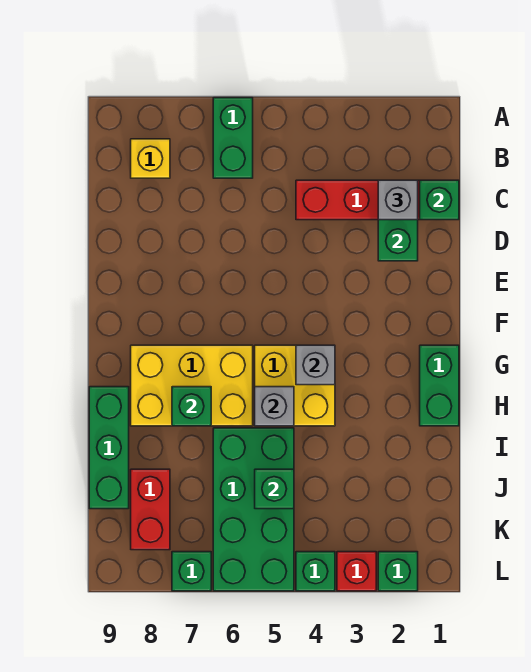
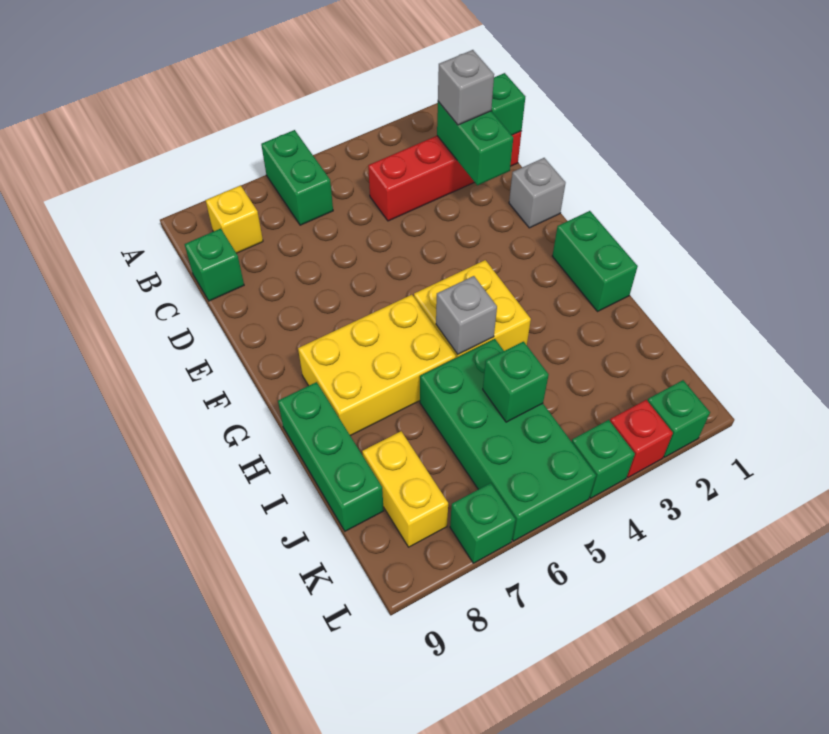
grey brick G4 level 2 -> grey brick E1 level 1
green brick H7 level 2 -> green brick C9 level 1
red brick J8:K8 level 1 -> yellow brick J8:K8 level 1

